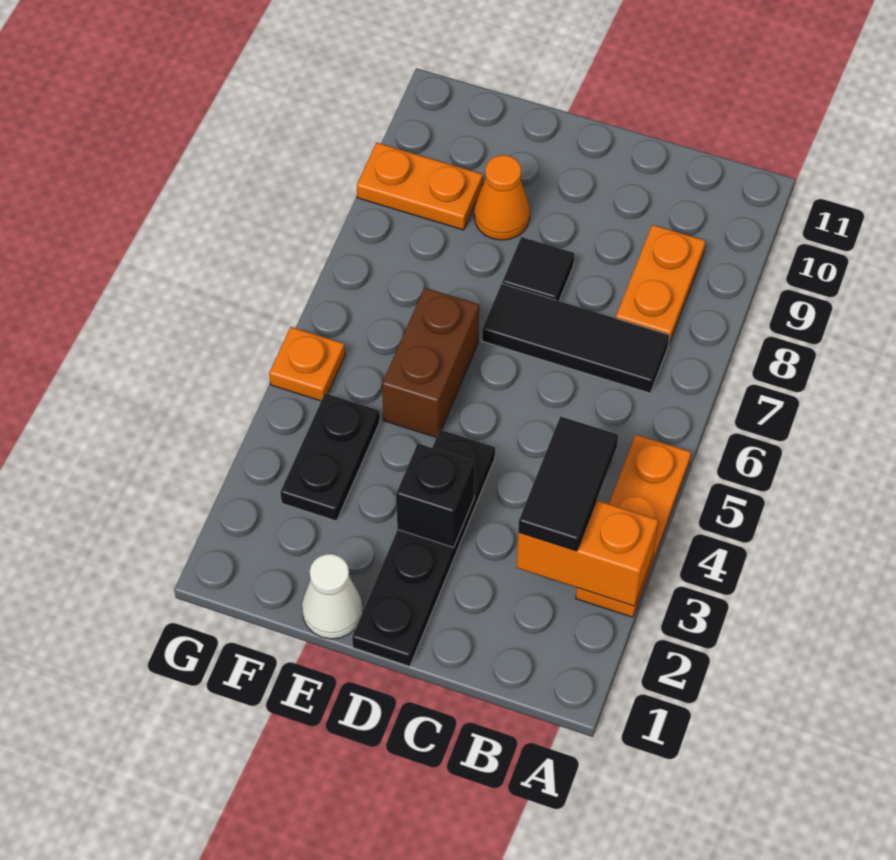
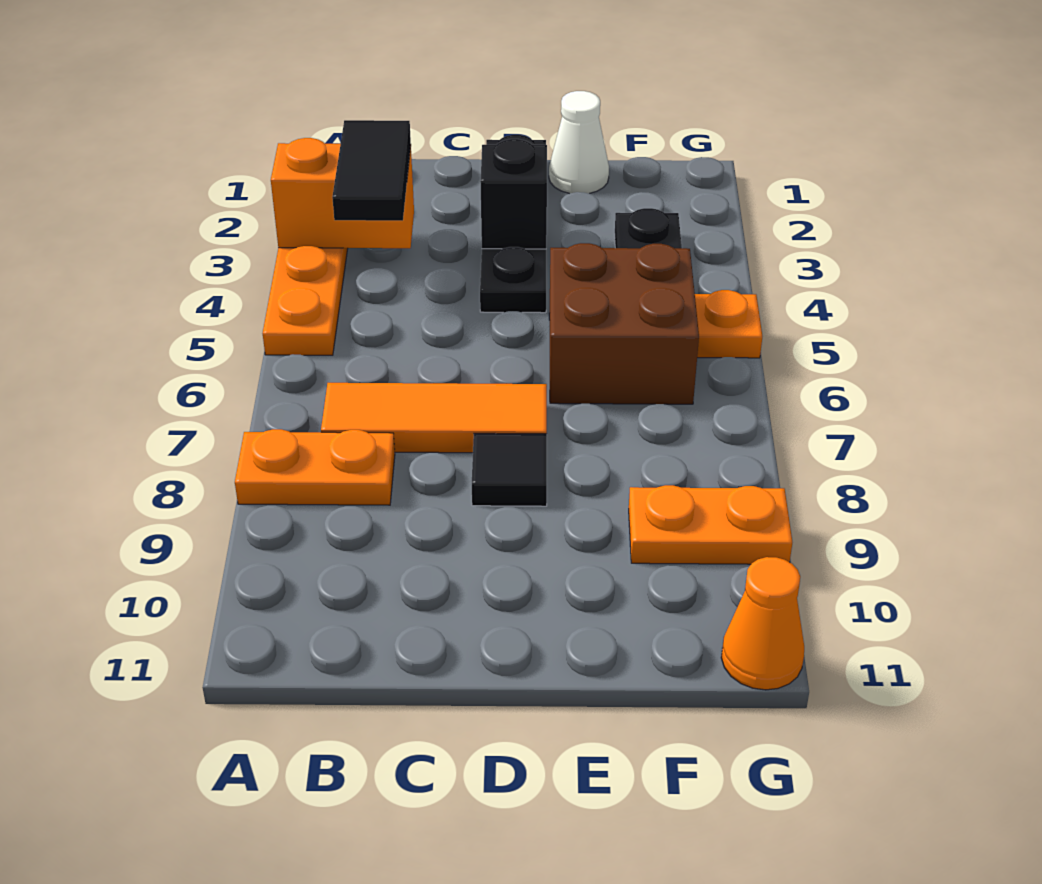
black tile B7:D7 level 1 -> orange tile B7:D7 level 1
orange plate B8:B9 level 1 -> orange plate A8:B8 level 1
brown brick E5:E6 level 1 -> brown brick E5:F6 level 1
orange cone E9 level 1 -> orange cone G11 level 1

